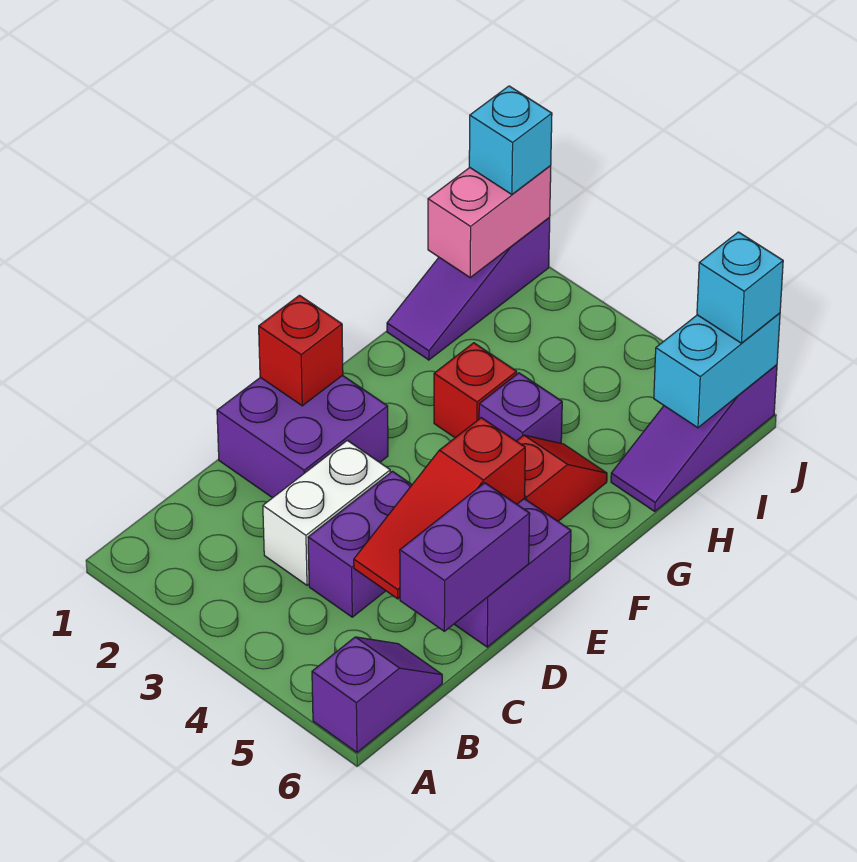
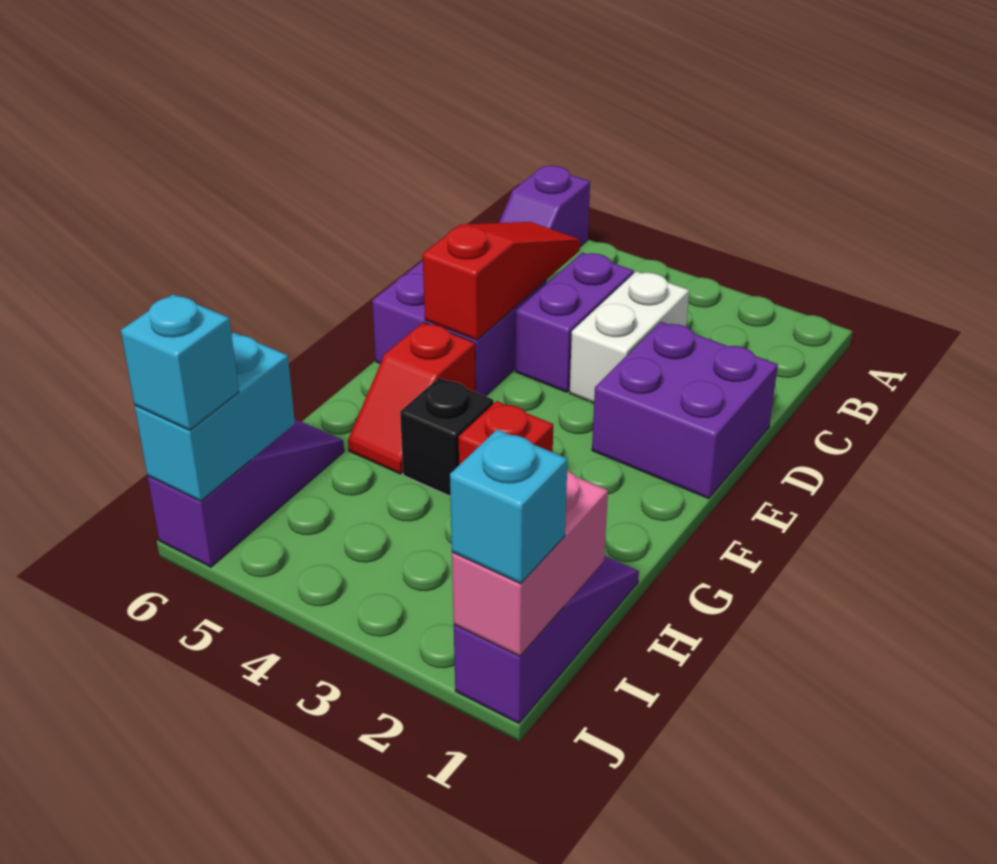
purple brick C6:D6 level 2 -> none
red brick E1 level 2 -> none
purple brick G4 level 1 -> black brick G4 level 1

